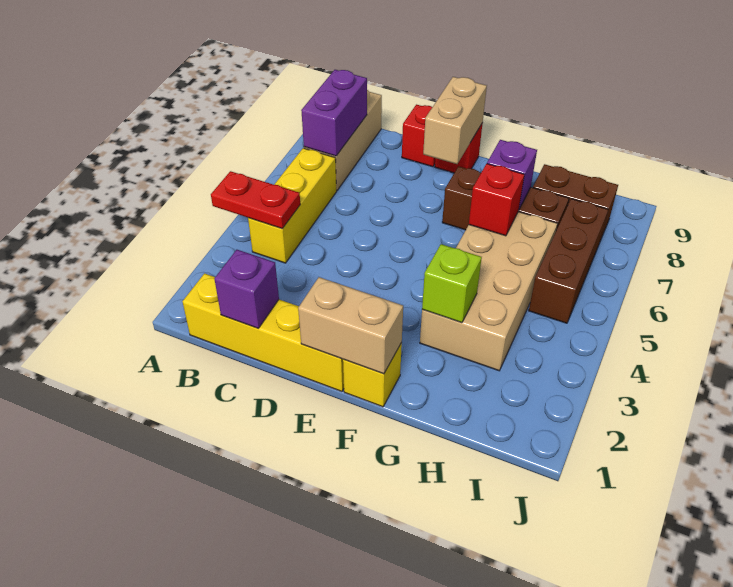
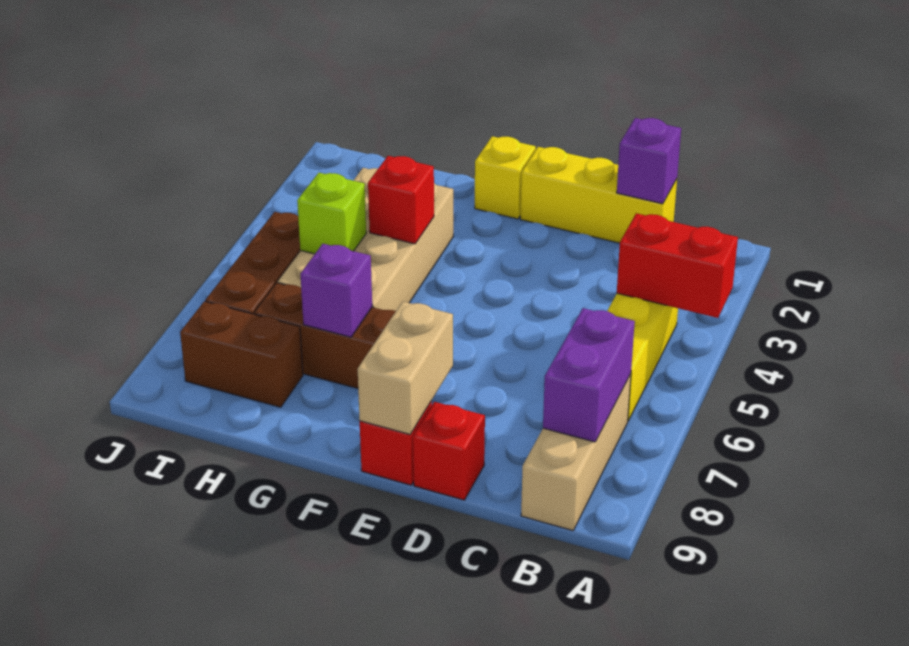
red plate A4:B4 level 2 -> red brick A4:B4 level 2
yellow brick B1:E1 level 1 -> yellow brick C1:E1 level 1
tan brick E1:F1 level 2 -> none
lime brick G3 level 2 -> lime brick H5 level 2
red brick G6 level 2 -> red brick G4 level 2

